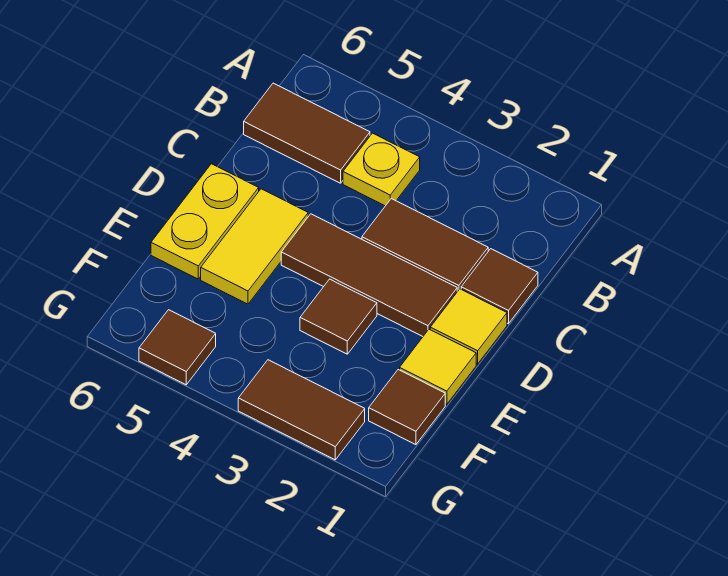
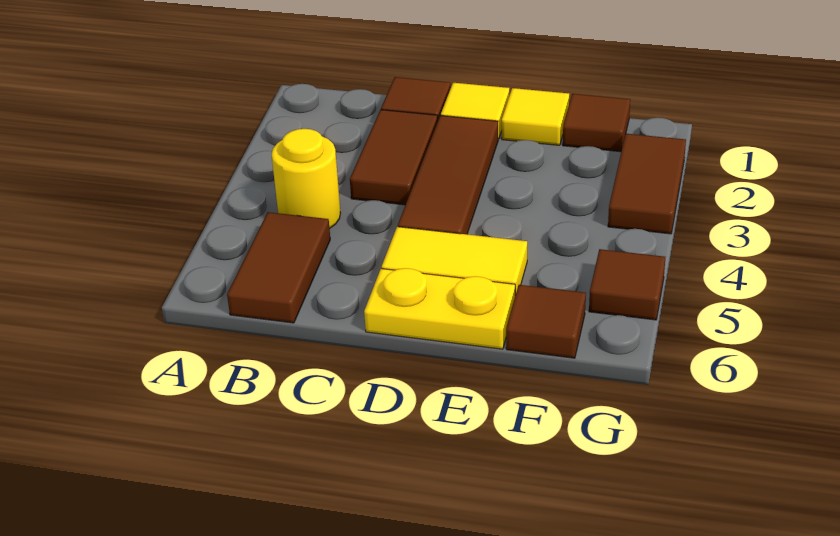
yellow plate B4 level 1 -> yellow round brick B4 level 1
brown tile E3 level 1 -> brown tile F6 level 1

